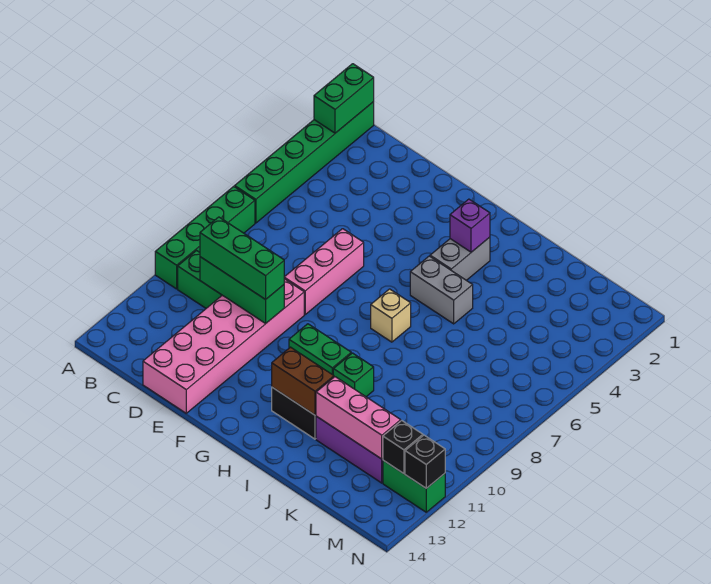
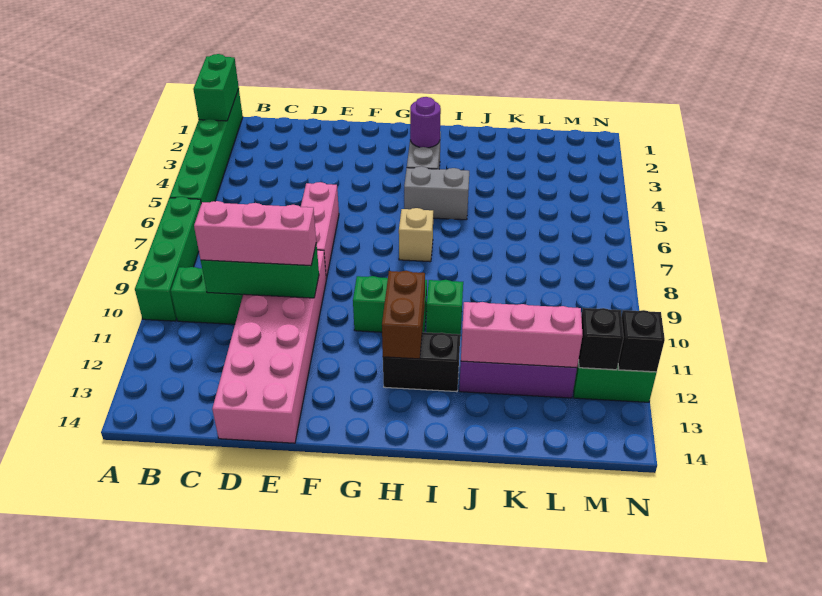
green brick C10:E10 level 3 -> pink brick C10:E10 level 3
purple brick H3 level 2 -> purple round brick H3 level 2
brown brick H12:I12 level 2 -> brown brick H11:H12 level 2

